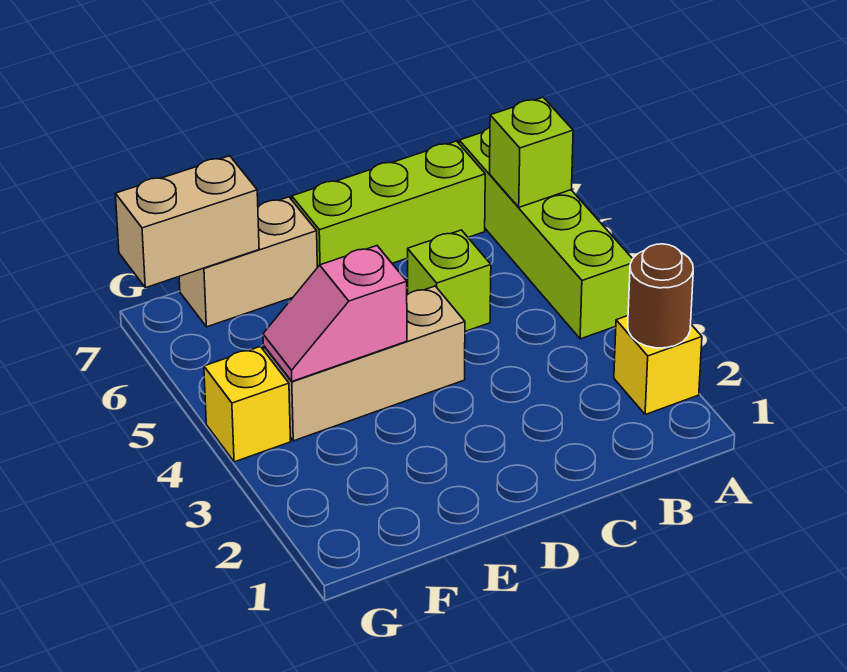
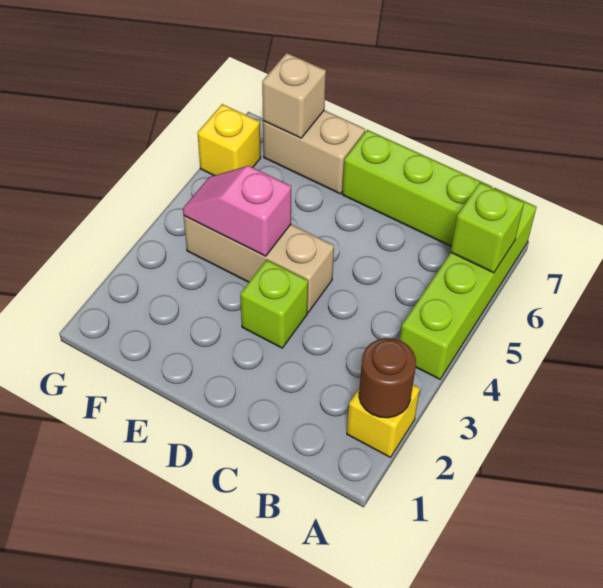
lime brick C5 level 1 -> lime brick D3 level 1
tan brick F7:G7 level 2 -> tan brick F7 level 2
yellow brick G4 level 1 -> yellow brick G6 level 1

